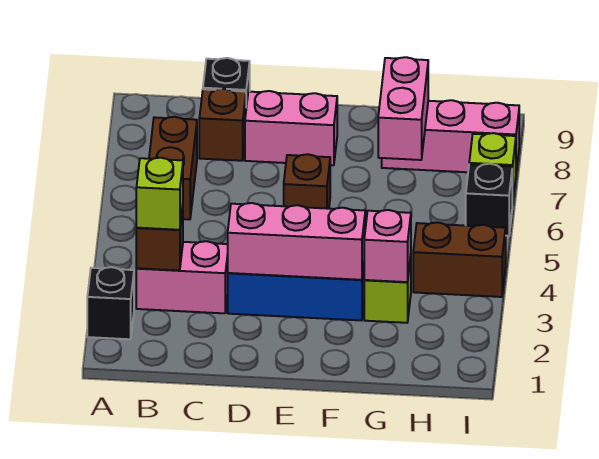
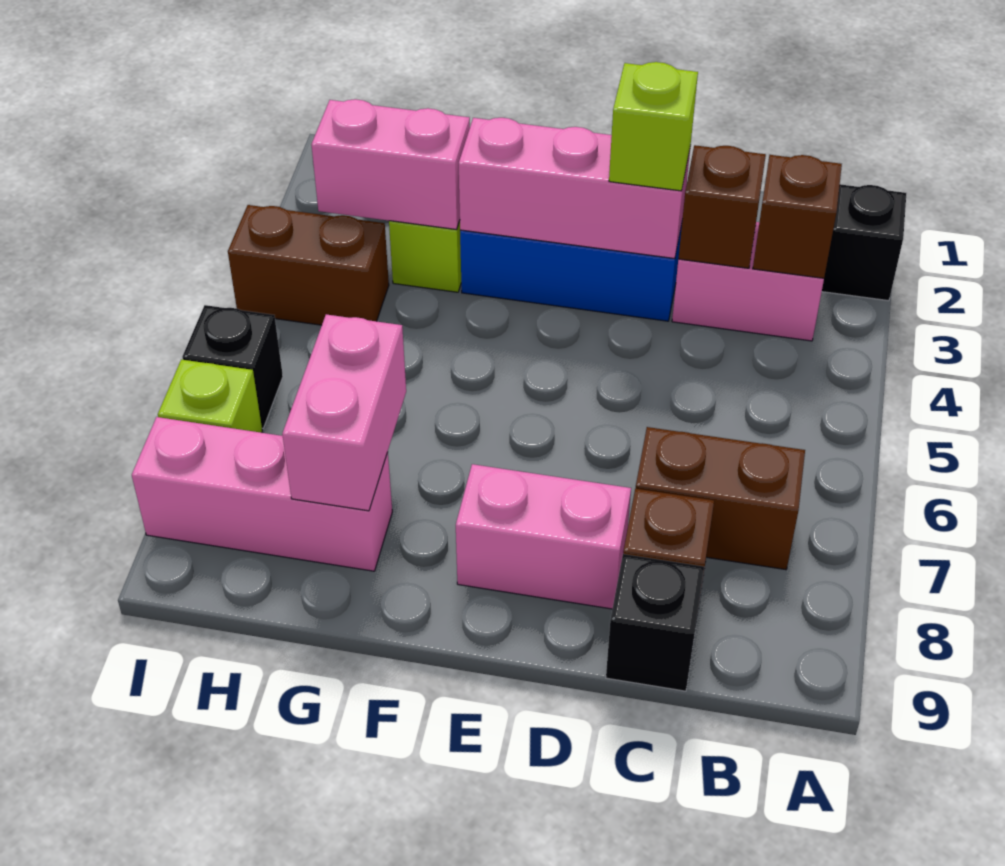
lime brick B3 level 3 -> lime brick D3 level 3
brown brick B6:B7 level 1 -> brown brick B7:C7 level 1
brown brick E6 level 1 -> brown brick C3 level 2
pink brick G3 level 2 -> pink brick G3:H3 level 2

